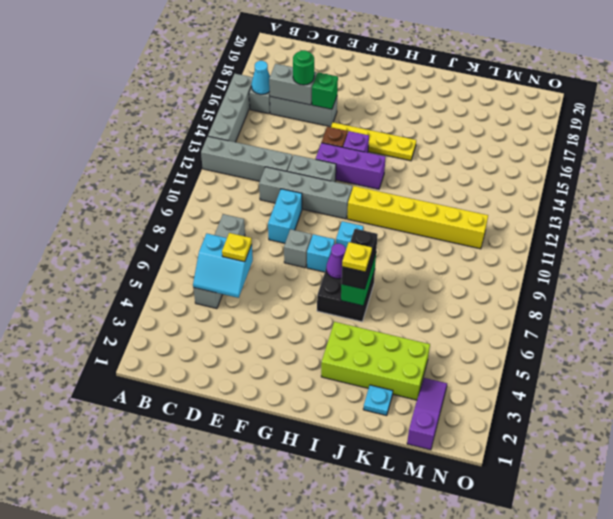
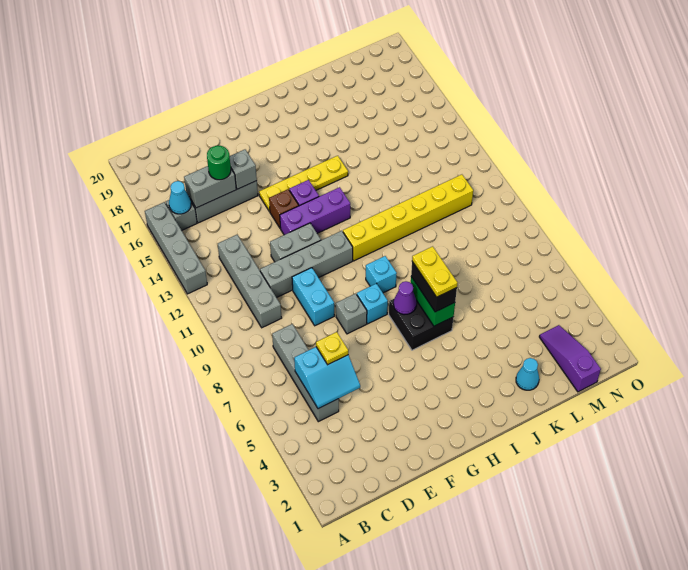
grey brick A12:D12 level 1 -> grey brick C10:C13 level 1
green brick E16 level 2 -> grey brick E16 level 2
lime brick I3:L4 level 1 -> none
yellow plate I6 level 4 -> yellow plate I6:I7 level 4
cyan plate K2 level 1 -> cyan cone K2 level 1

